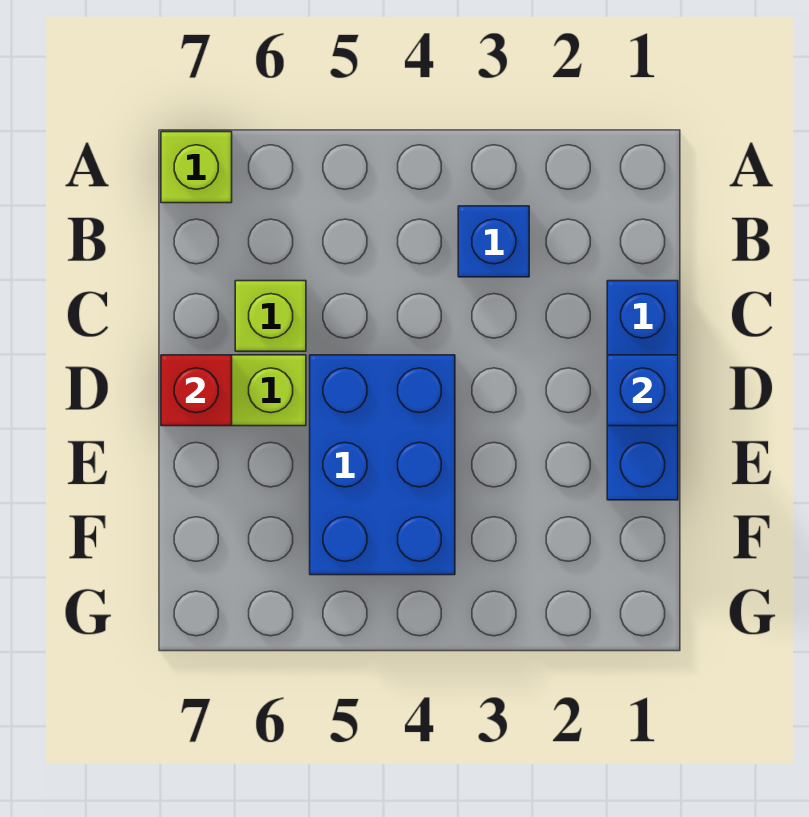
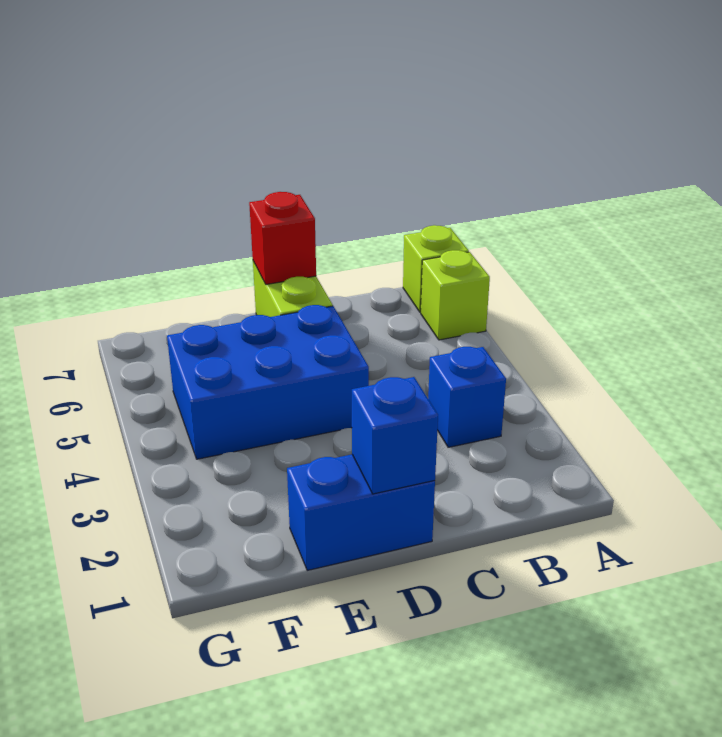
blue brick C1:E1 level 1 -> blue brick D1:E1 level 1
lime brick C6 level 1 -> lime brick A6 level 1

